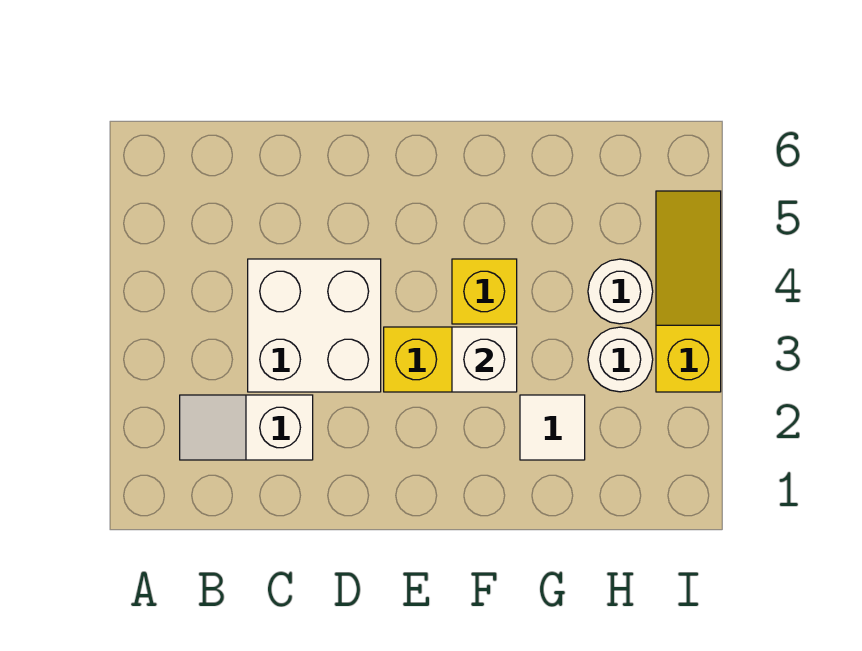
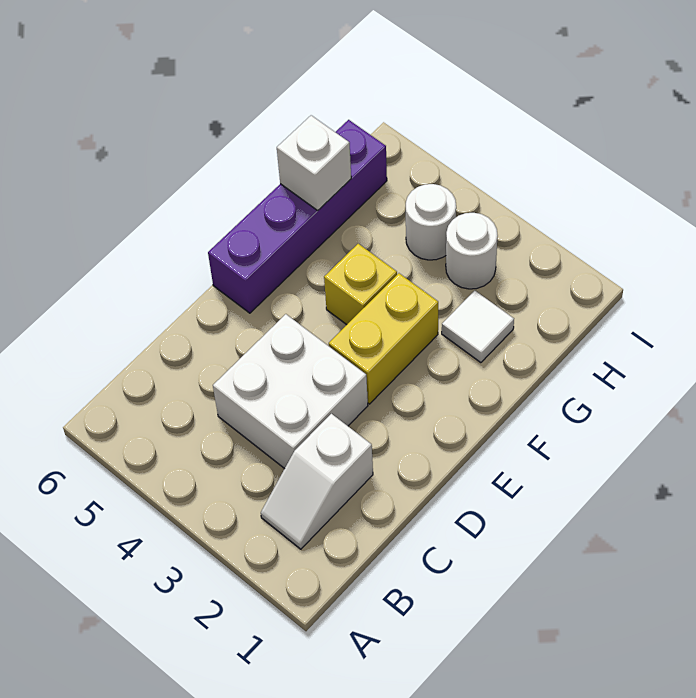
none -> purple brick E6:H6 level 1
white brick F3 level 2 -> white brick G6 level 2
yellow slope I3:I5 level 1 top 3 -> none

